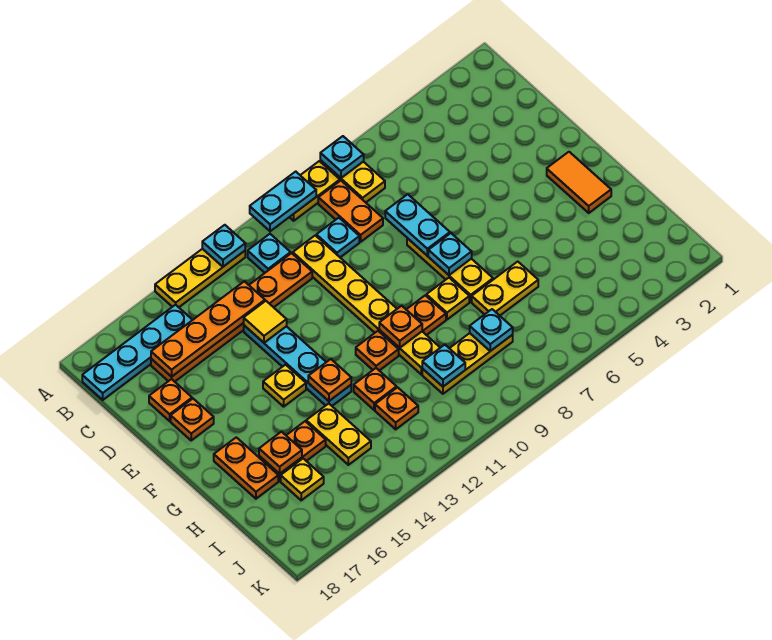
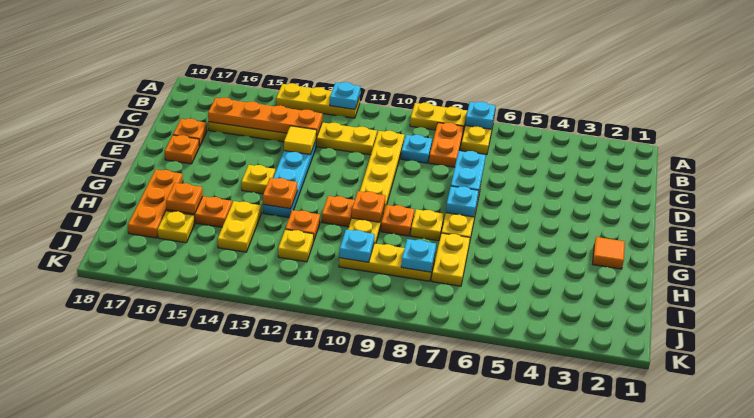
cyan plate A9:A10 level 2 -> none
cyan plate B11 level 1 -> none
cyan plate B15:B18 level 1 -> none
orange plate C11:C16 level 1 -> yellow plate C11:C16 level 1
orange tile F2:G2 level 1 -> orange tile G2 level 1
orange plate G17:H17 level 1 -> orange plate G17:I17 level 1
yellow plate H6:H7 level 1 -> yellow plate H7:I7 level 1
orange plate I12 level 1 -> yellow plate I12 level 1

